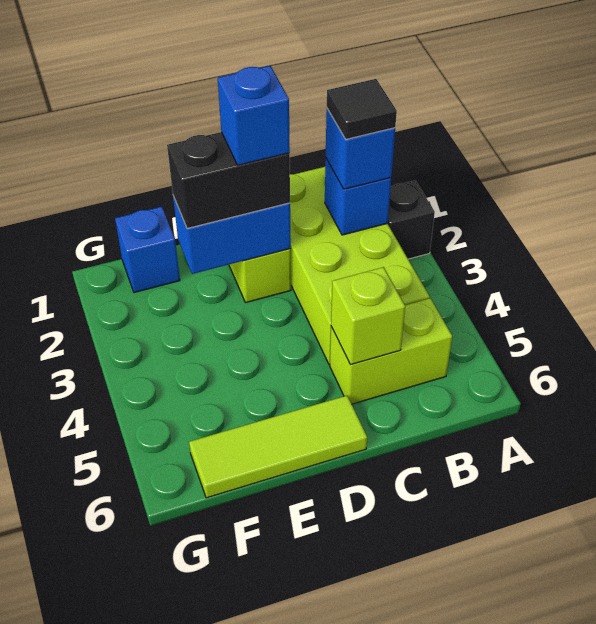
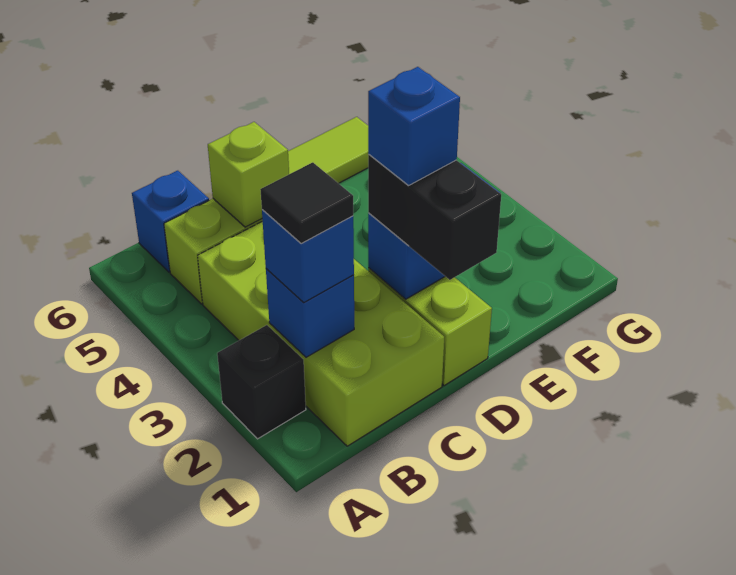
black brick D2:E2 level 3 -> black brick D1:D2 level 3
blue brick F1 level 1 -> blue brick B6 level 1

